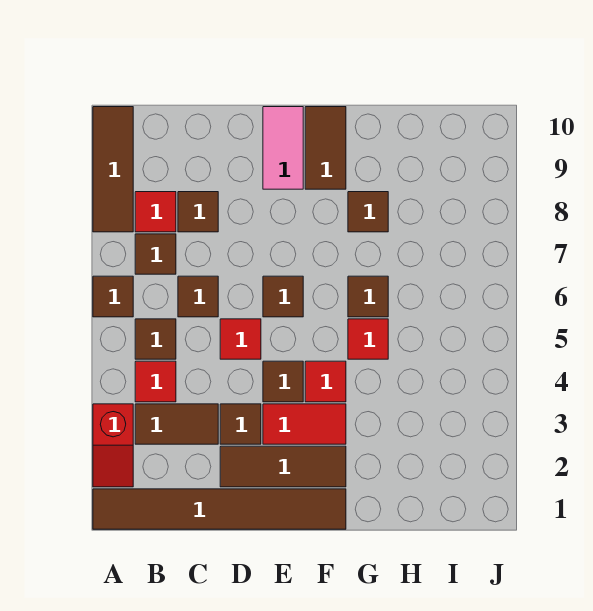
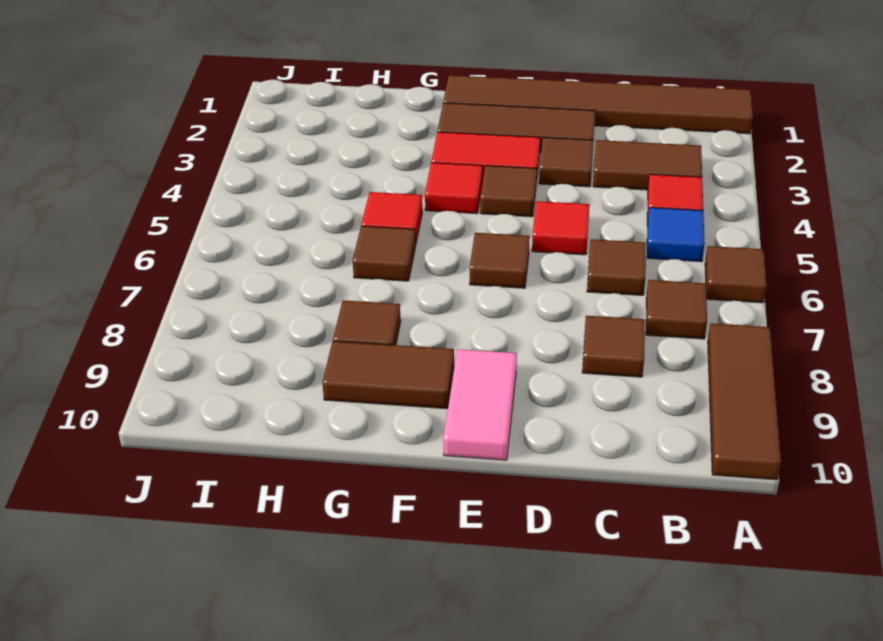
red slope A2:A3 level 1 top 3 -> none
brown tile B5 level 1 -> blue tile B5 level 1
red tile B8 level 1 -> none
brown tile F9:F10 level 1 -> brown tile F9:G9 level 1

